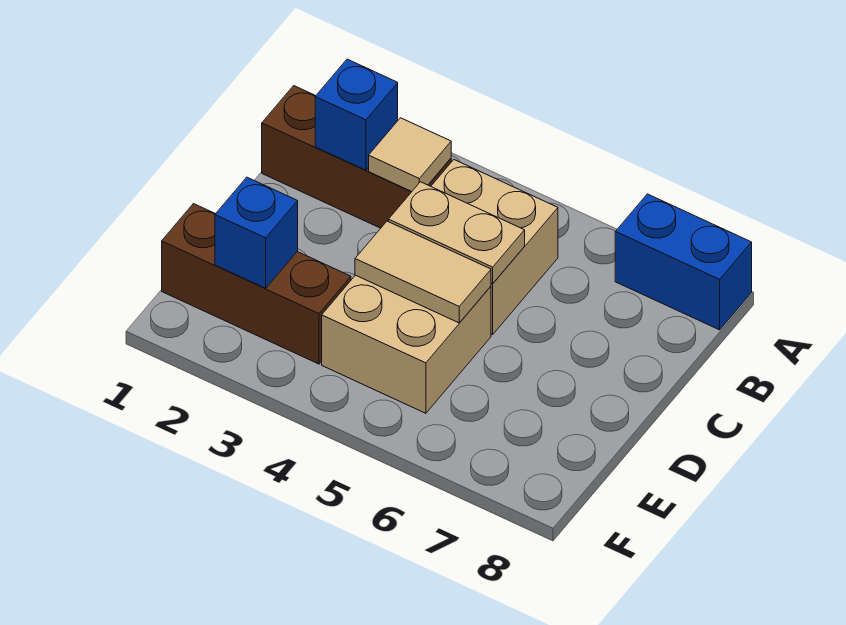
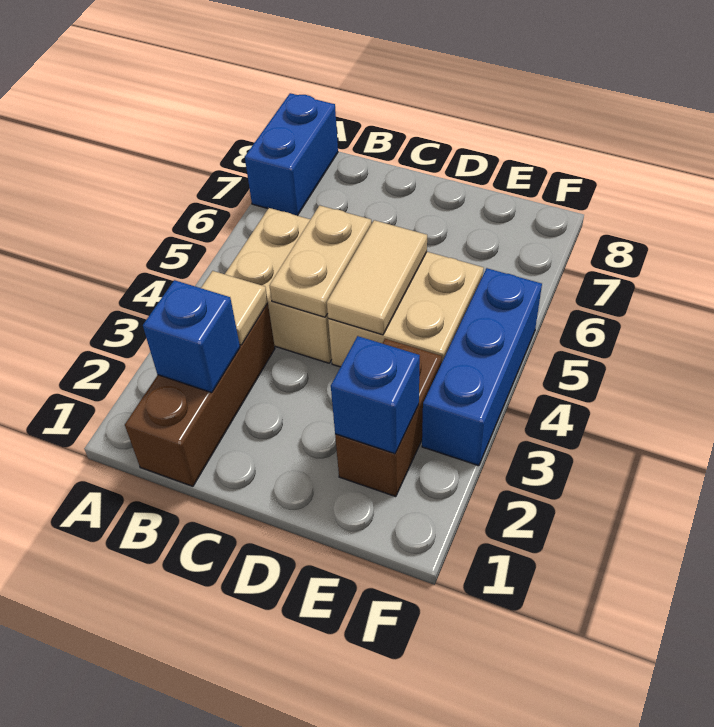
brown brick E1:E3 level 1 -> brown brick E2:E3 level 1
none -> blue brick F3:F5 level 1

